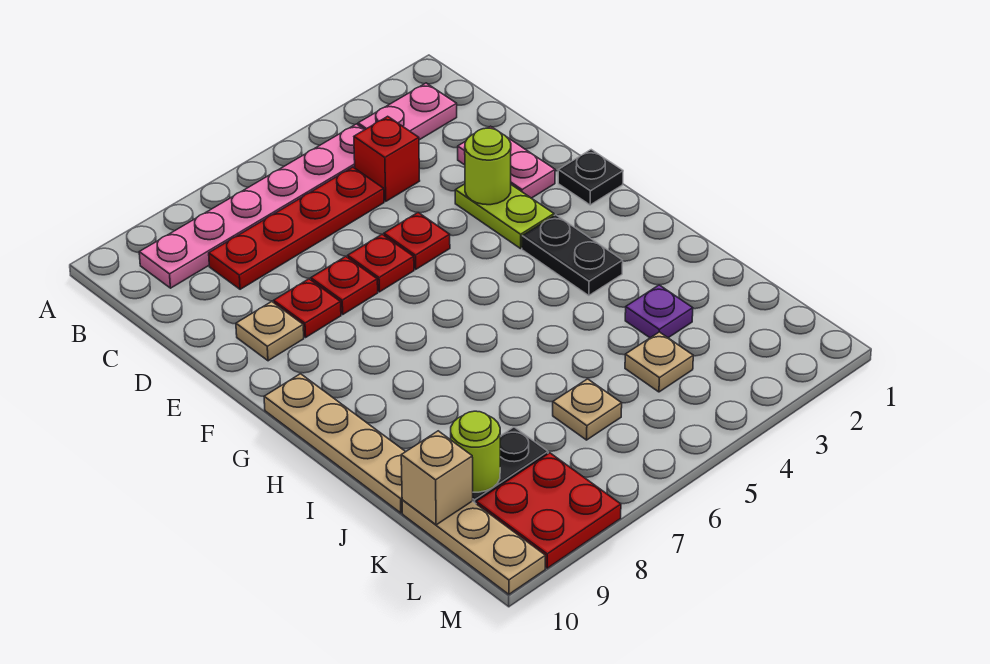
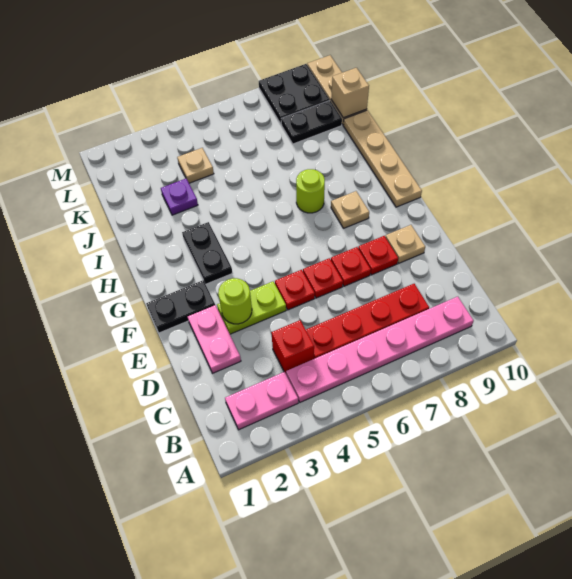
lime plate E3:F3 level 1 -> lime plate E3:E4 level 1
black plate F1 level 1 -> black plate F1:F2 level 1
tan plate K6 level 1 -> tan plate G8 level 1
lime round brick K9 level 2 -> lime round brick H7 level 1
red plate L8:M9 level 1 -> black plate L8:M9 level 1

